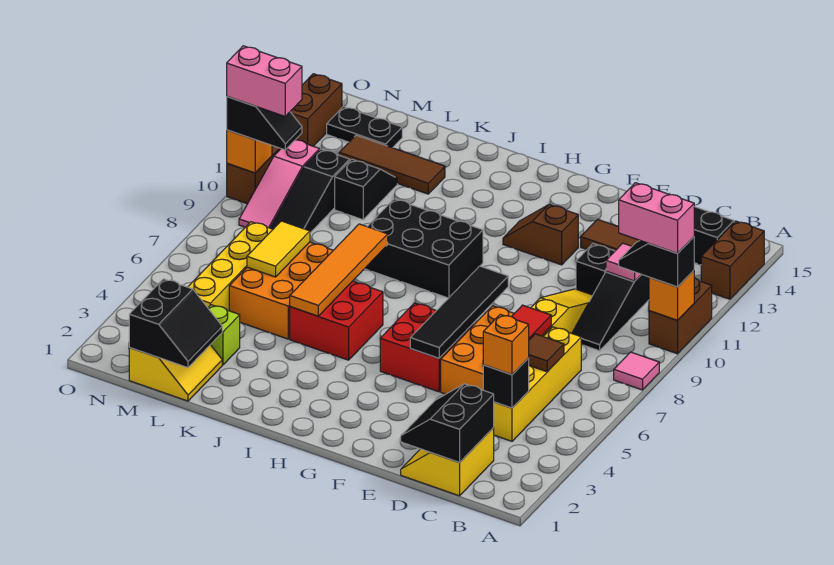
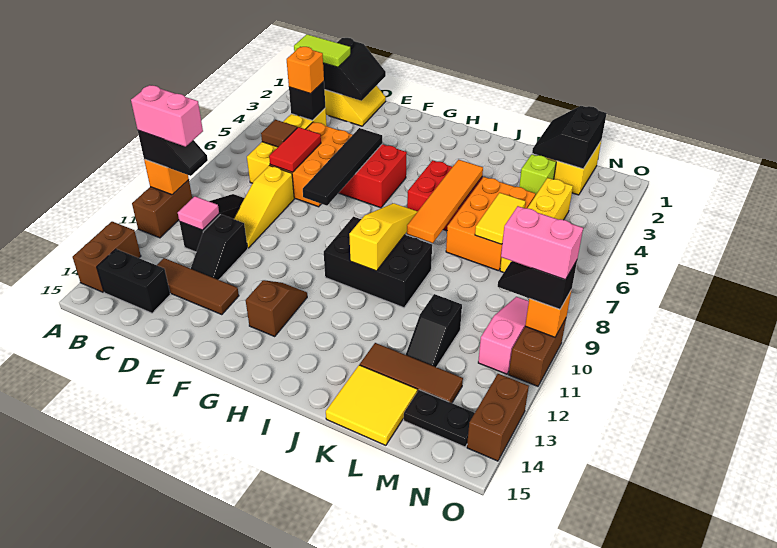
pink tile A8 level 1 -> none
none -> lime tile B2:C2 level 3
brown slope F12:G12 level 1 top F -> brown slope G12:G13 level 1 top 13
none -> yellow slope I8:I10 level 2 top 10
none -> yellow tile K14:L15 level 1
black slope M9:M11 level 1 top 11 -> none

